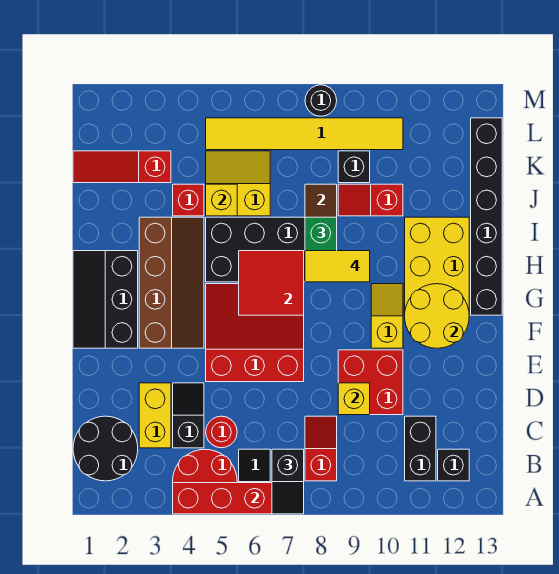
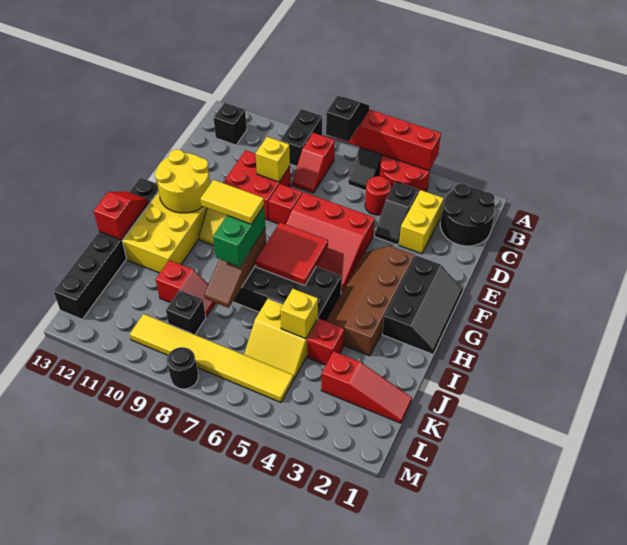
black brick B11:C11 level 1 -> black brick A9:B9 level 1
none -> red brick E8 level 1
none -> red slope H13:I13 level 2 top I

